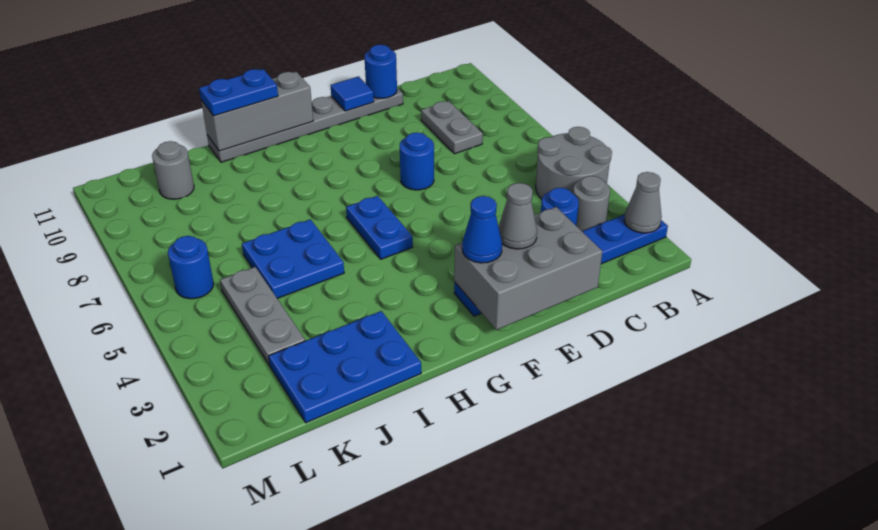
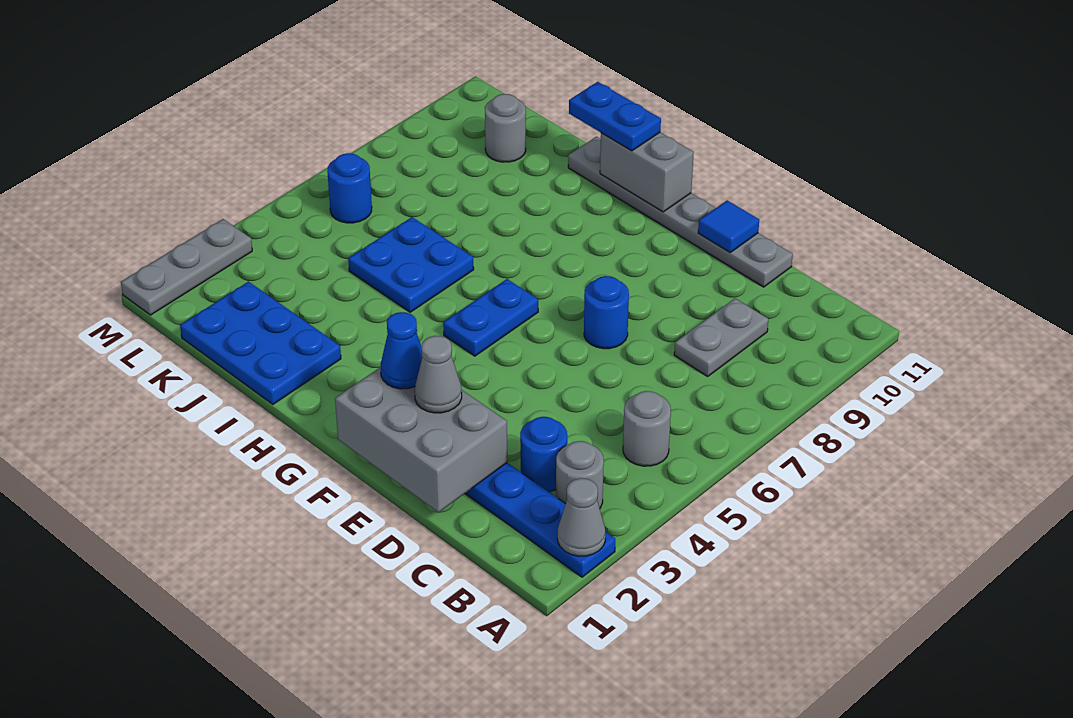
grey round brick A4:B5 level 1 -> grey round brick B5 level 1
blue round brick D11 level 2 -> none
grey brick G11:I11 level 2 -> grey brick G11:H11 level 2
grey plate K3:K5 level 1 -> grey plate M1:M3 level 1

